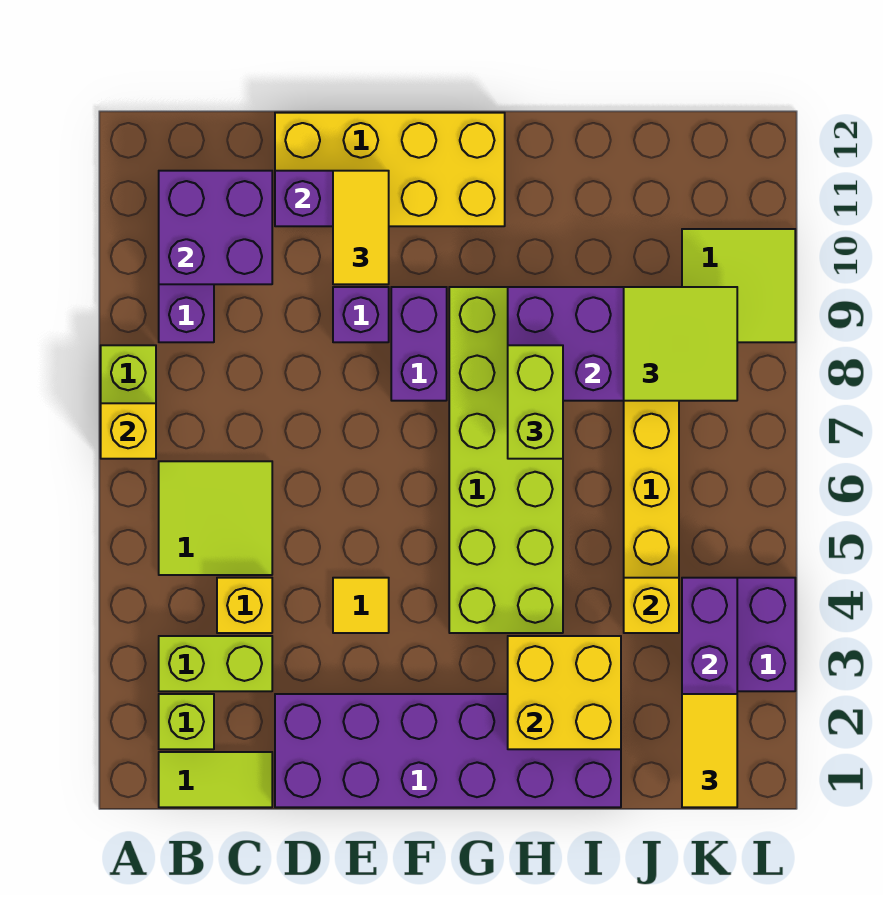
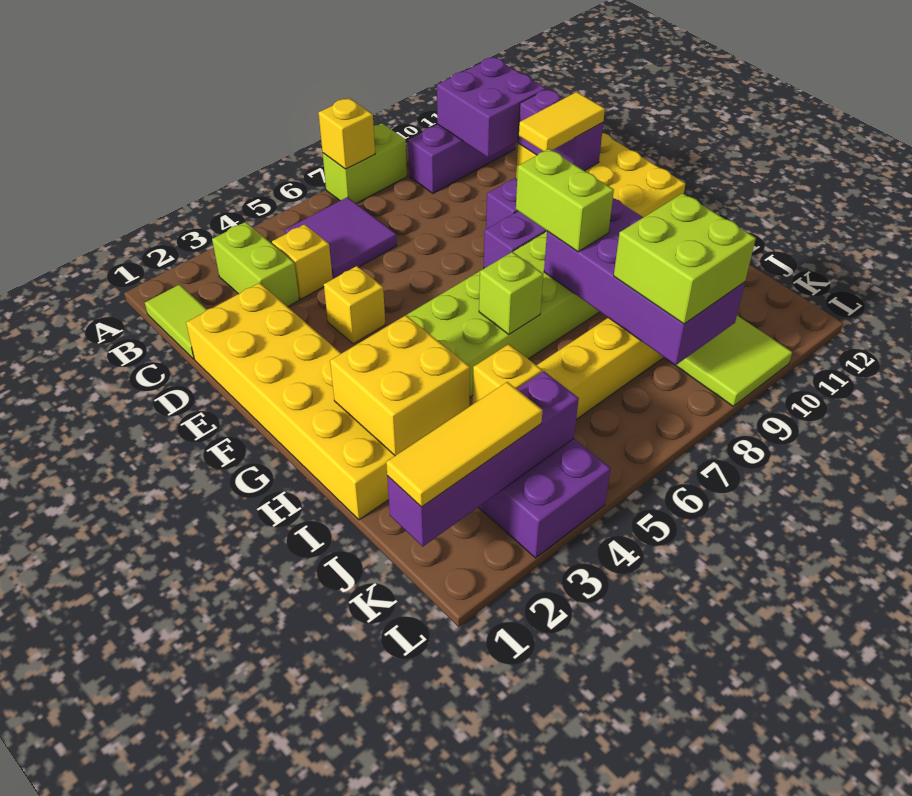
lime brick B2 level 1 -> lime brick H6 level 2
lime tile B5:C6 level 1 -> purple tile B5:C6 level 1
purple brick D1:I2 level 1 -> yellow brick D1:I2 level 1
yellow tile E4 level 1 -> yellow brick E4 level 1
lime brick H7:H8 level 3 -> lime brick G8:H8 level 3
lime tile J8:K9 level 3 -> lime brick J8:K9 level 3
yellow tile K1:K2 level 3 -> yellow tile K1:K3 level 3

